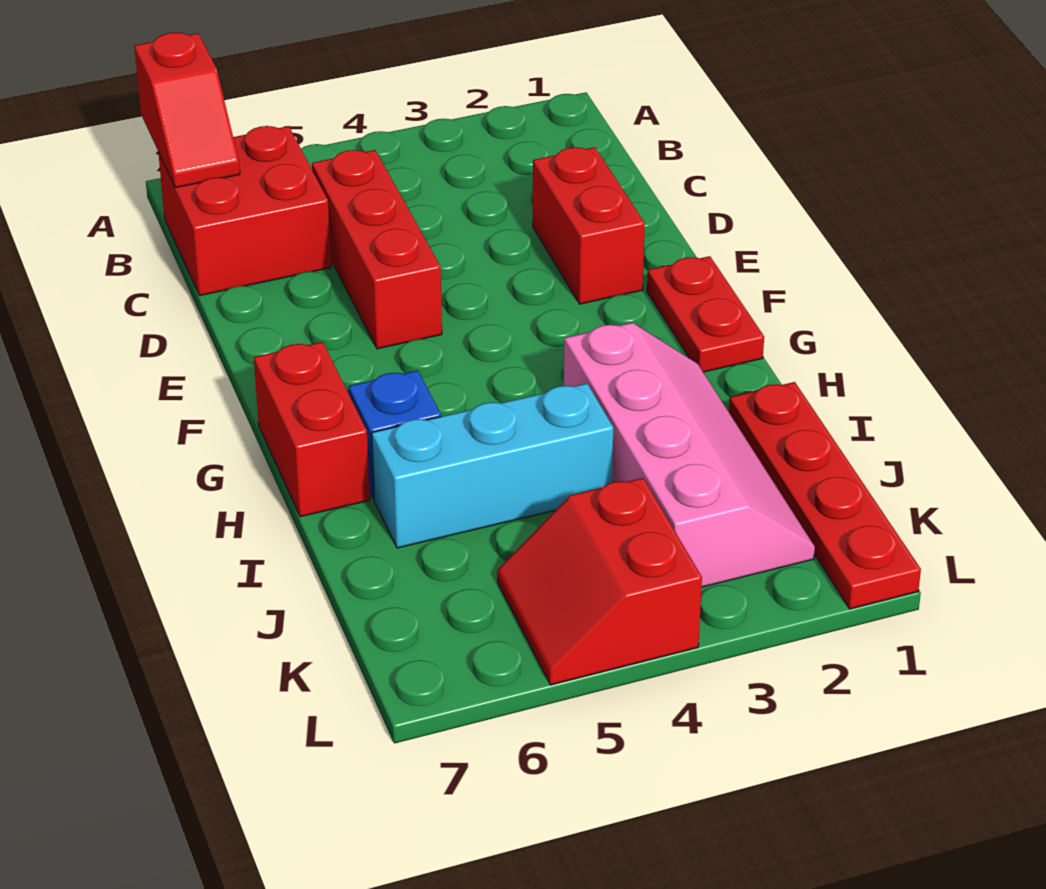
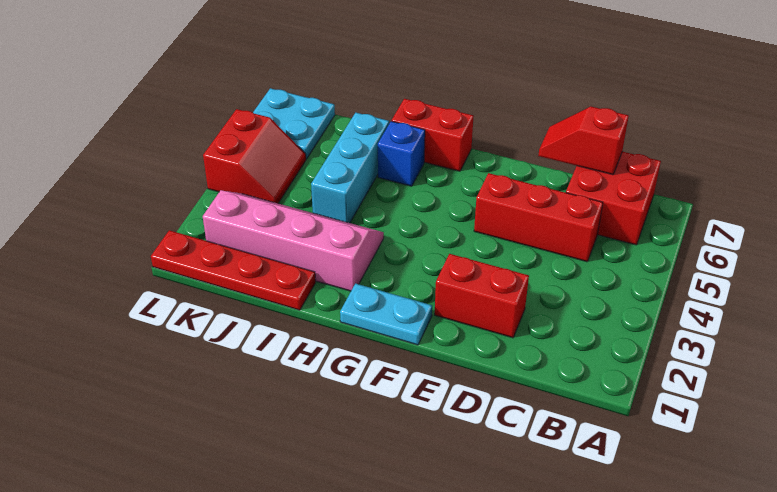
red slope A7:B7 level 2 top A -> red slope C7:D7 level 2 top C
red plate F1:G1 level 1 -> cyan plate F1:G1 level 1
pink slope H2:K3 level 1 top 3 -> pink slope H2:K3 level 1 top 2
red slope K4:L5 level 1 top 4 -> red slope K4:L5 level 1 top L
none -> cyan plate K6:L7 level 1

